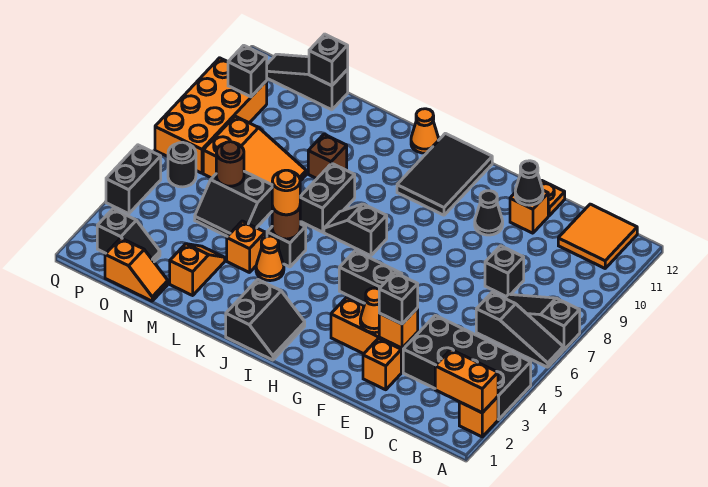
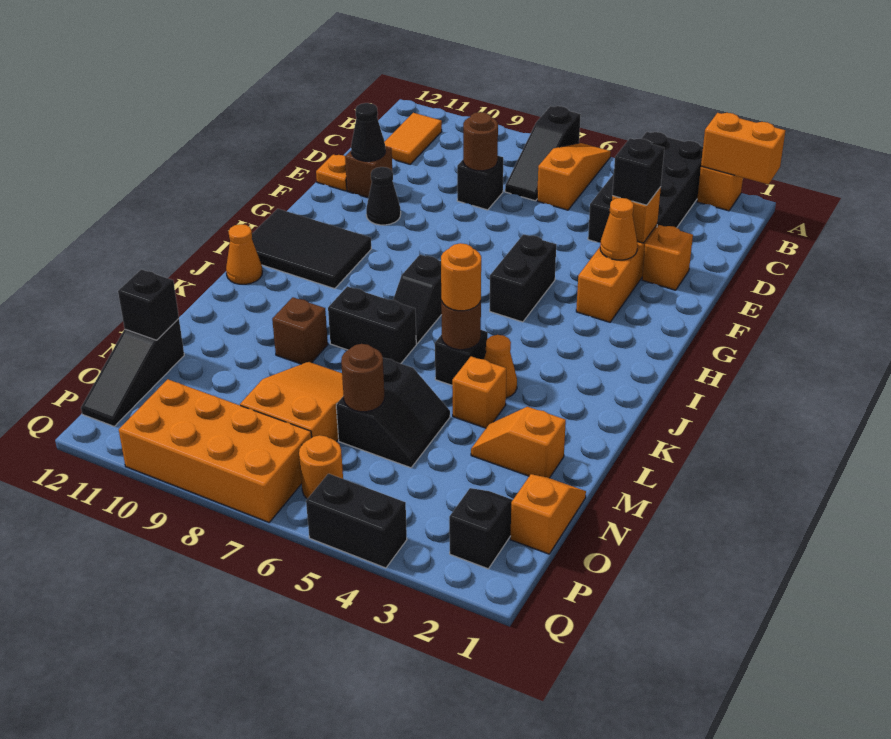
orange brick A2:B2 level 2 -> orange brick A1:A2 level 2
black slope A6:C6 level 1 top C -> orange slope A6:C6 level 1 top C
orange tile B11:C12 level 1 -> orange tile B11:C11 level 1
none -> brown round brick D8 level 2
orange brick E11 level 1 -> brown brick E11 level 1
black slope I1:J2 level 1 top J -> none
black round brick P6 level 1 -> orange round brick P6 level 1
black brick P10 level 2 -> none

